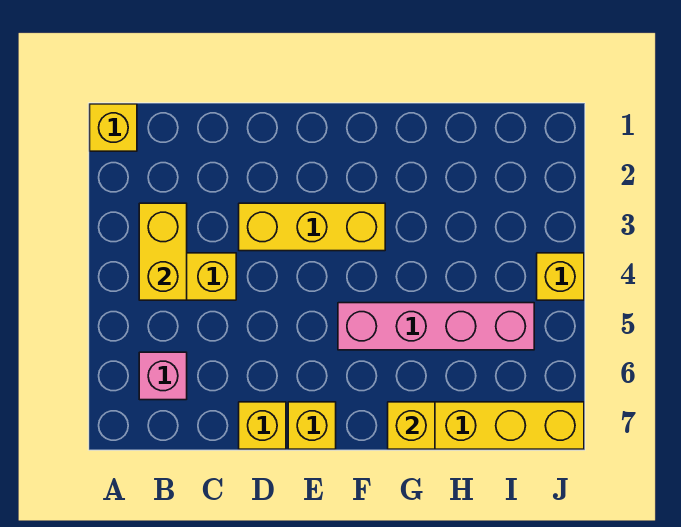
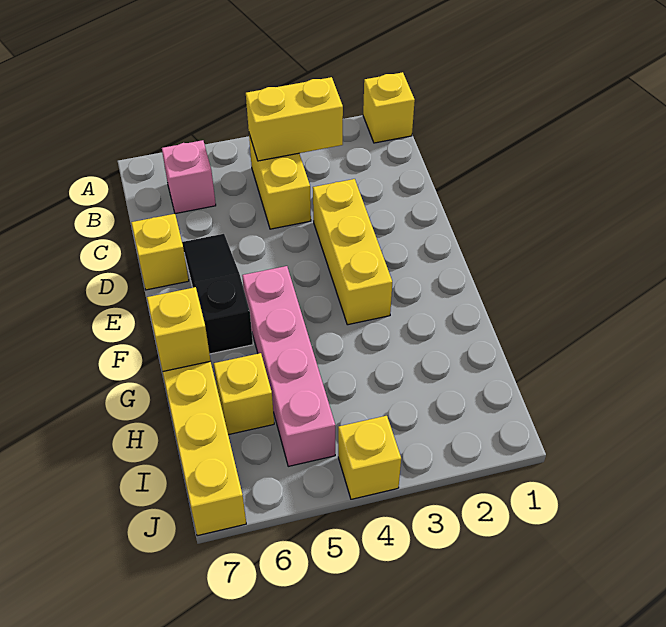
none -> black slope D6:F6 level 1 top F
yellow brick E7 level 1 -> yellow brick H6 level 1

